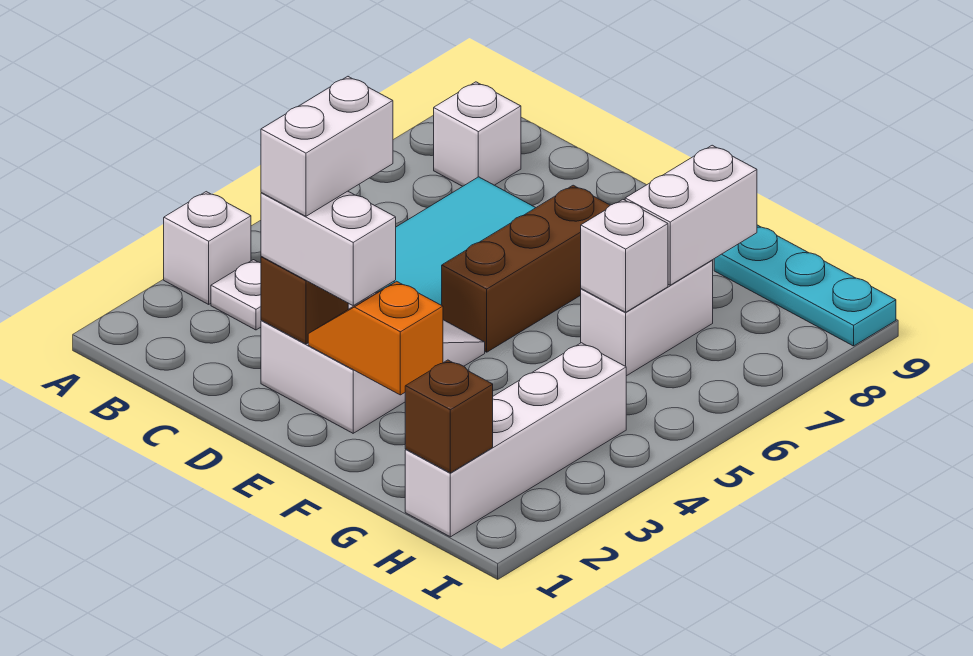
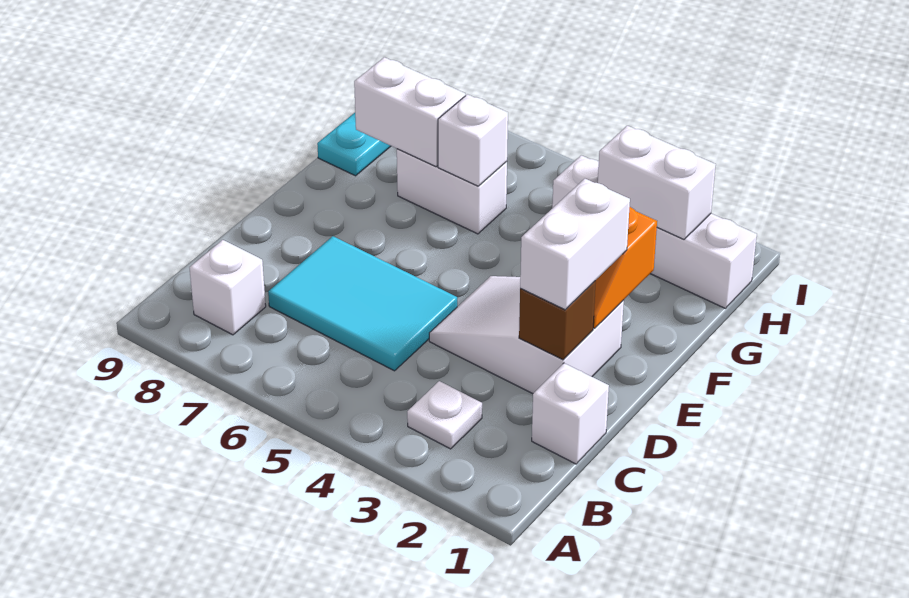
white brick A3 level 1 -> white brick C1 level 1
white brick D2:D3 level 4 -> white brick H2:H3 level 2
brown brick E5:E7 level 1 -> none
brown brick H1 level 2 -> none

